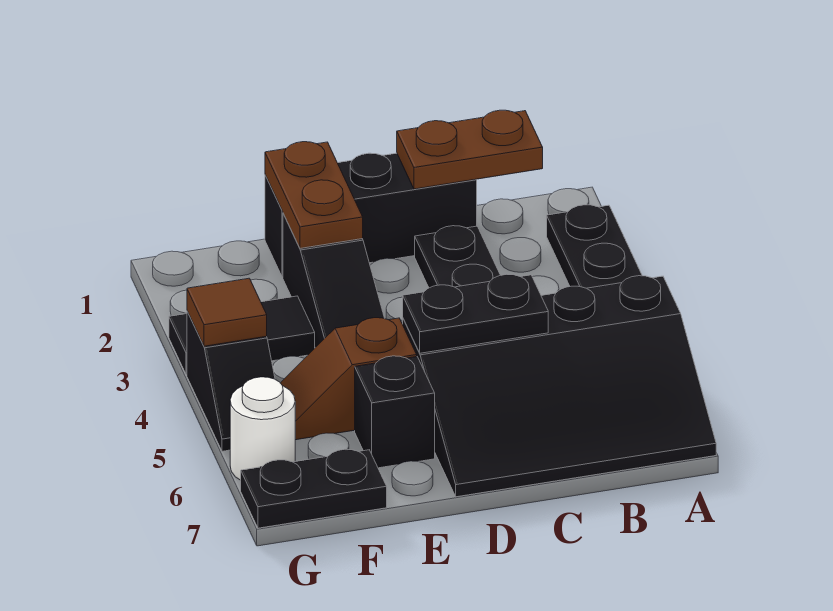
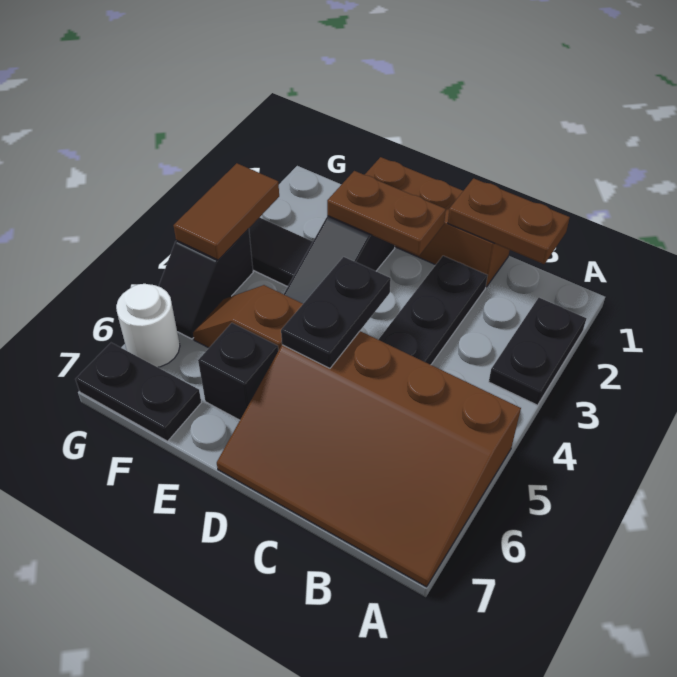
black slope A5:D7 level 1 top 5 -> brown slope A5:D7 level 1 top 5
black brick C1:E1 level 1 -> brown brick C1:E1 level 1
black plate C5:D5 level 2 -> black plate D4:D5 level 2
brown plate E1:E2 level 2 -> brown plate D2:E2 level 2
brown tile G4 level 2 -> brown tile G3:G4 level 2

